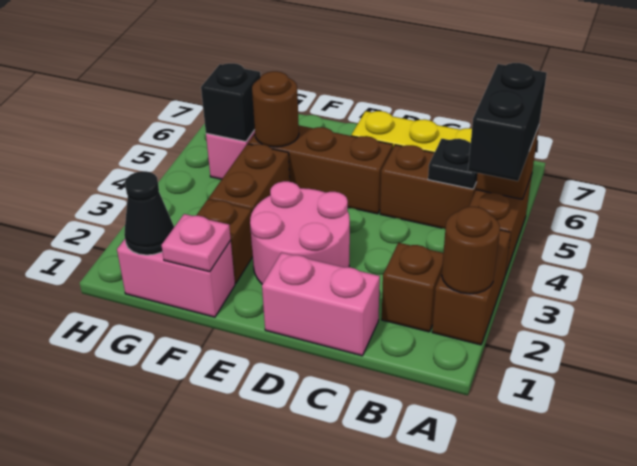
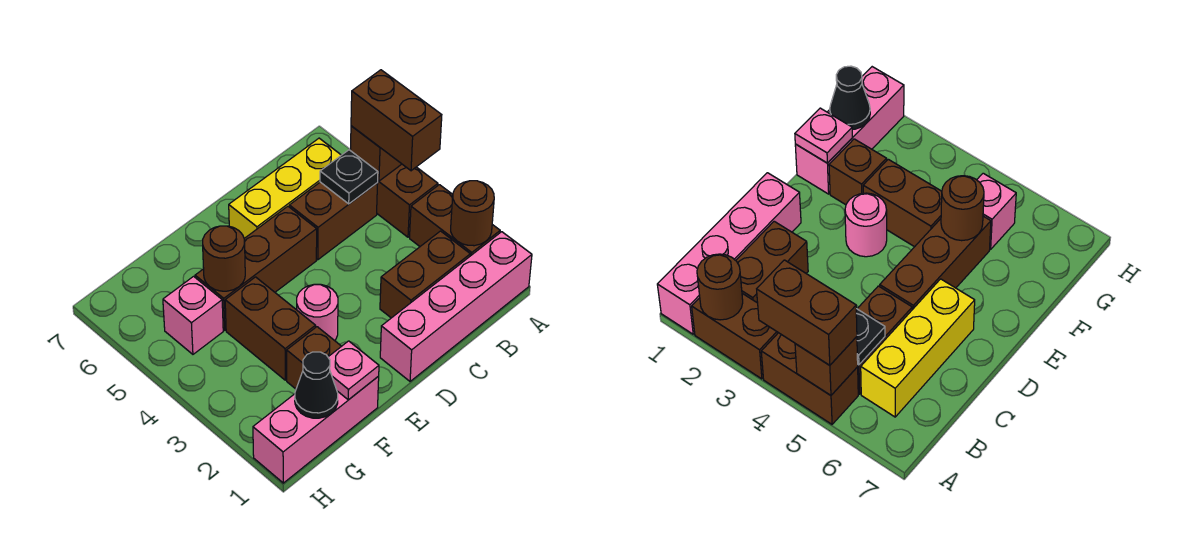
black brick A4:A5 level 3 -> brown brick A4:A5 level 3
brown brick B2 level 1 -> brown brick B2:C2 level 1
pink brick C1:D1 level 1 -> pink brick A1:D1 level 1
pink round brick D2:E3 level 1 -> pink round brick E3 level 1
pink brick F1:G1 level 1 -> pink brick F1:H1 level 1
black brick G5 level 2 -> none

